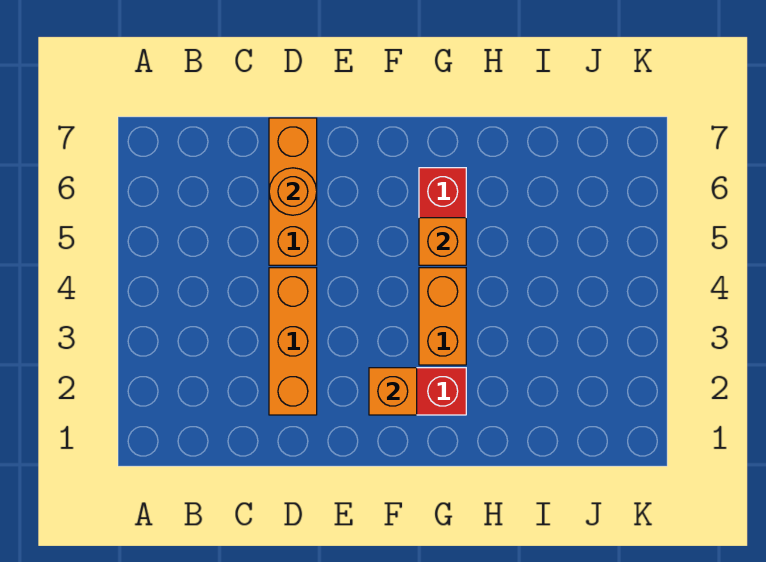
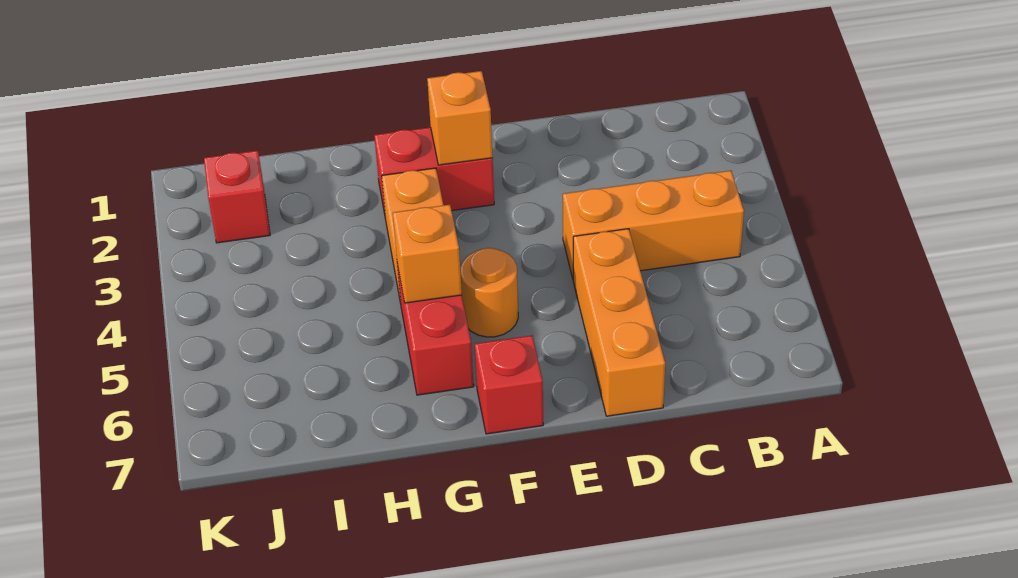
orange brick D2:D4 level 1 -> orange brick B4:D4 level 1
orange round brick D6 level 2 -> orange round brick F5 level 1
none -> red brick F7 level 1
none -> red brick J2 level 1

